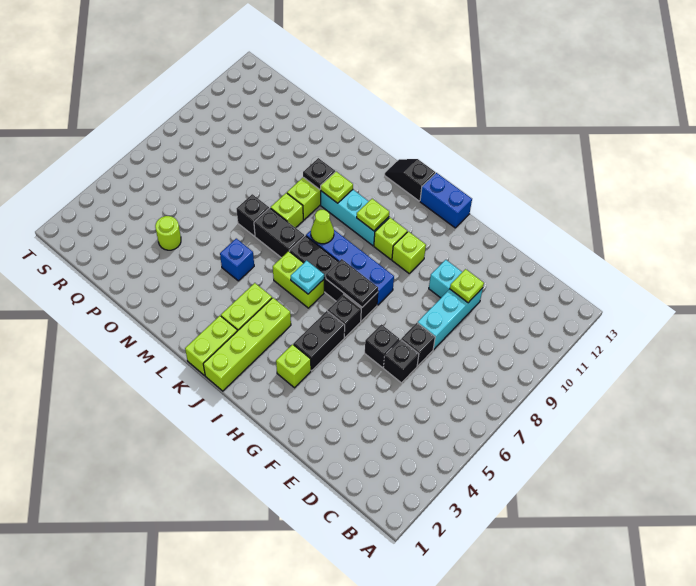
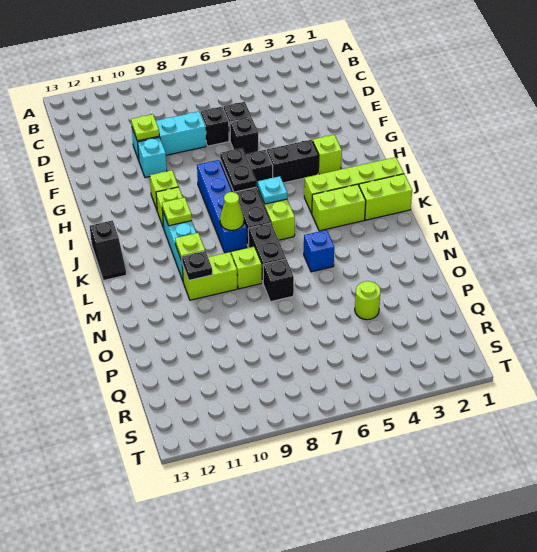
blue brick H13:I13 level 1 -> none

